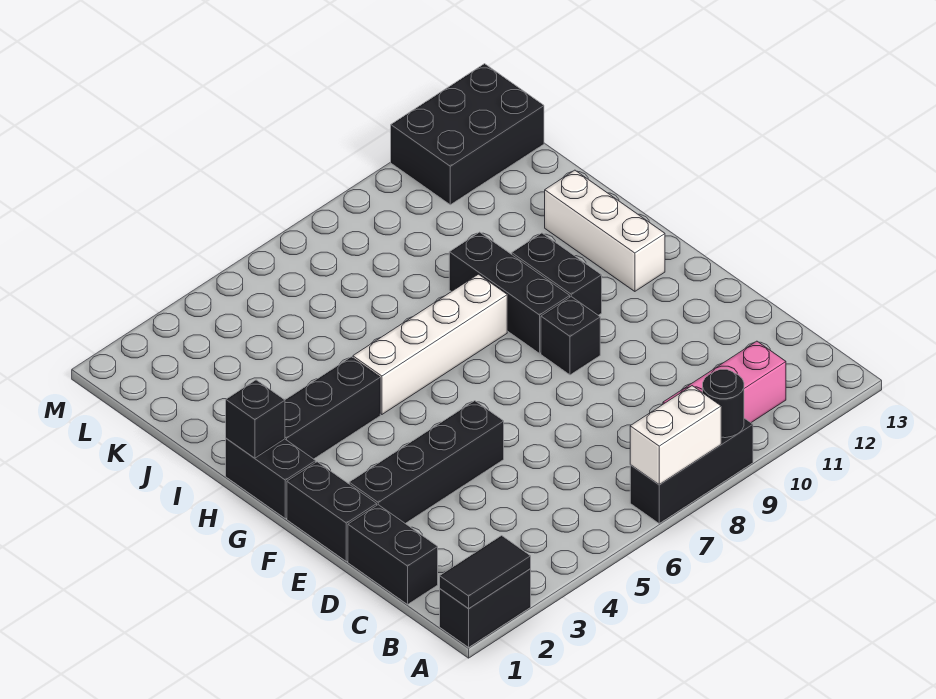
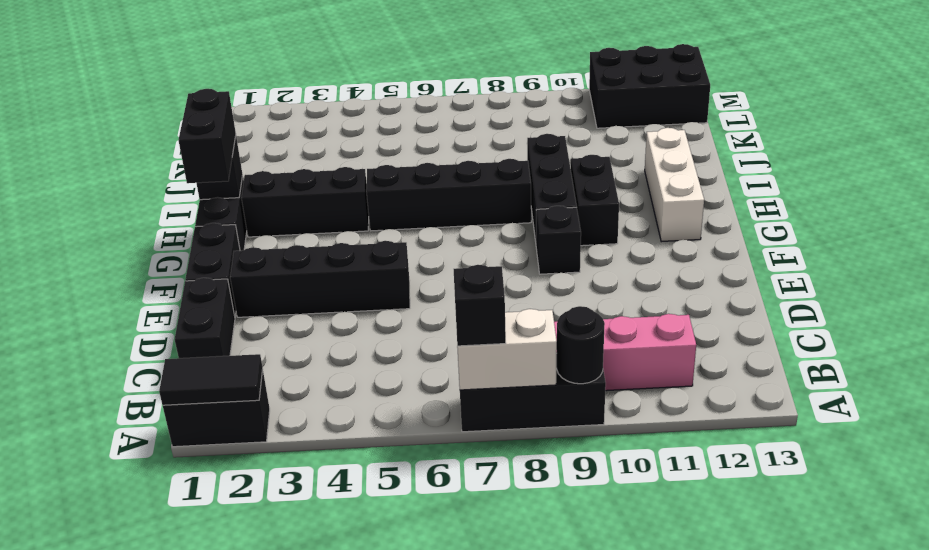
none -> black brick A7 level 3
none -> black brick G1:H1 level 3
white brick H5:H8 level 1 -> black brick H5:H8 level 1

